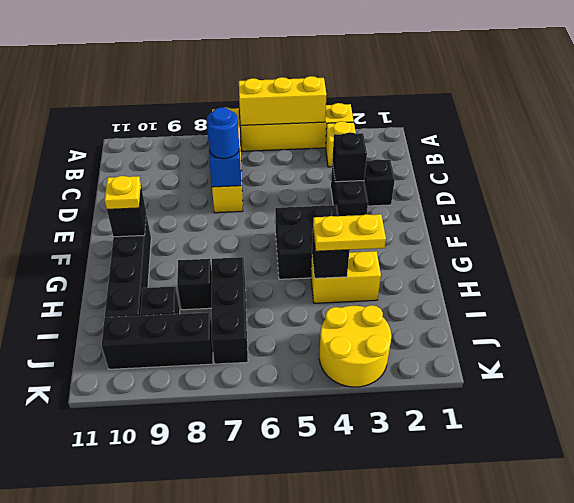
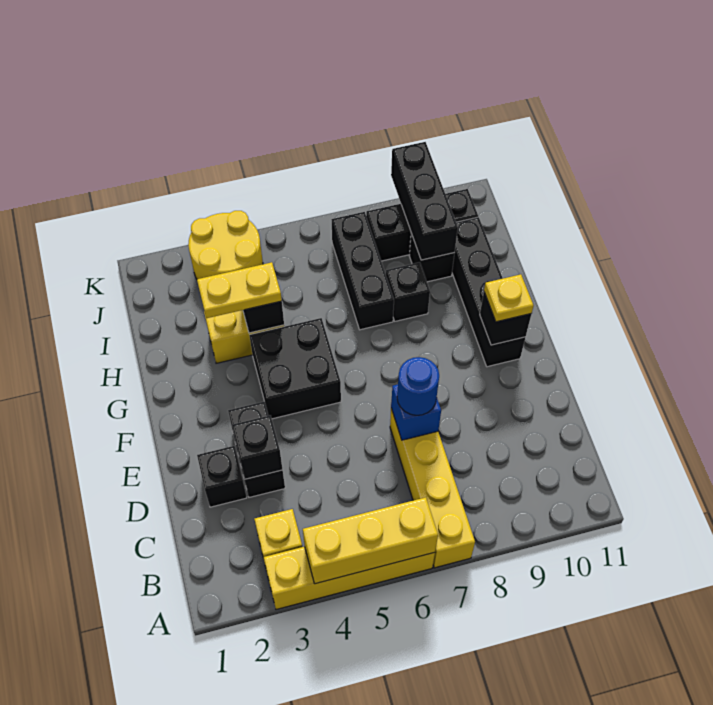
none -> black brick I9:K9 level 2

